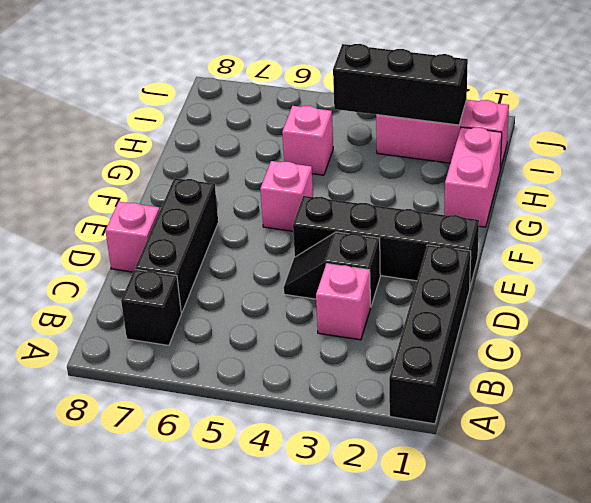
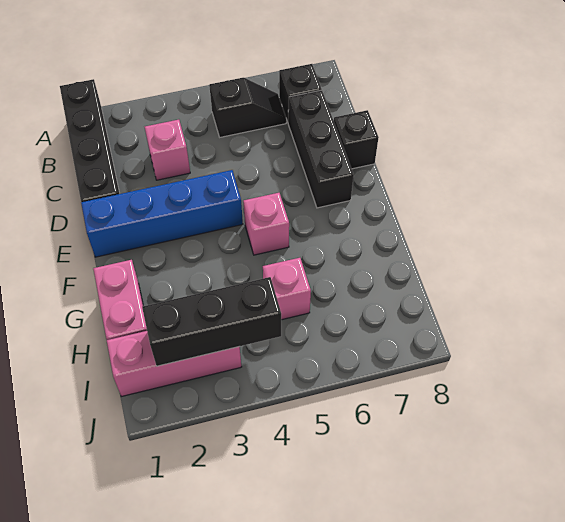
black slope D3:D4 level 1 top 3 -> black slope B5:B6 level 1 top 5
pink brick D8 level 1 -> black brick D8 level 1
black brick E1:E4 level 1 -> blue brick E1:E4 level 1

